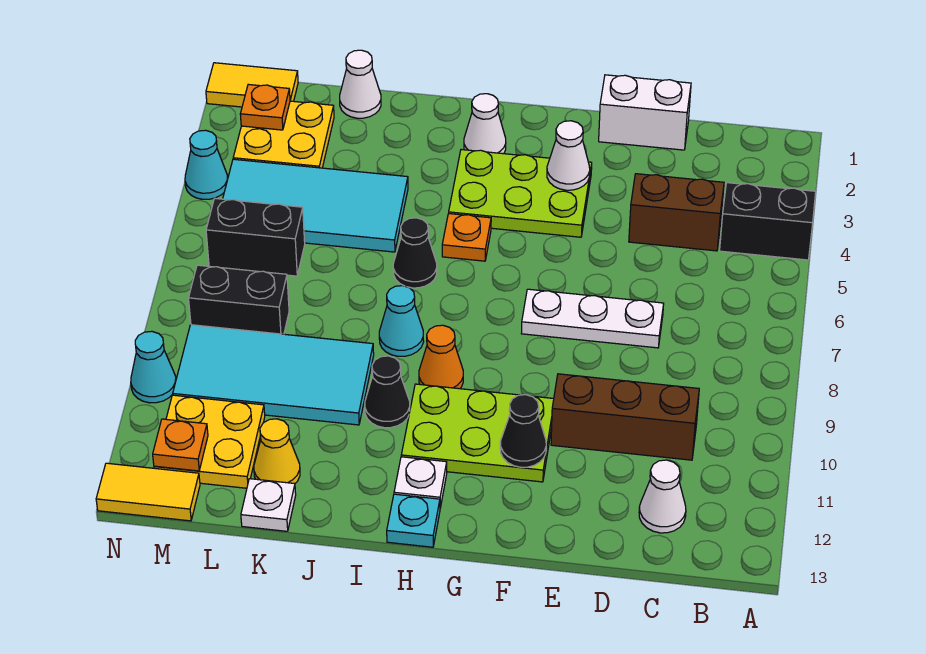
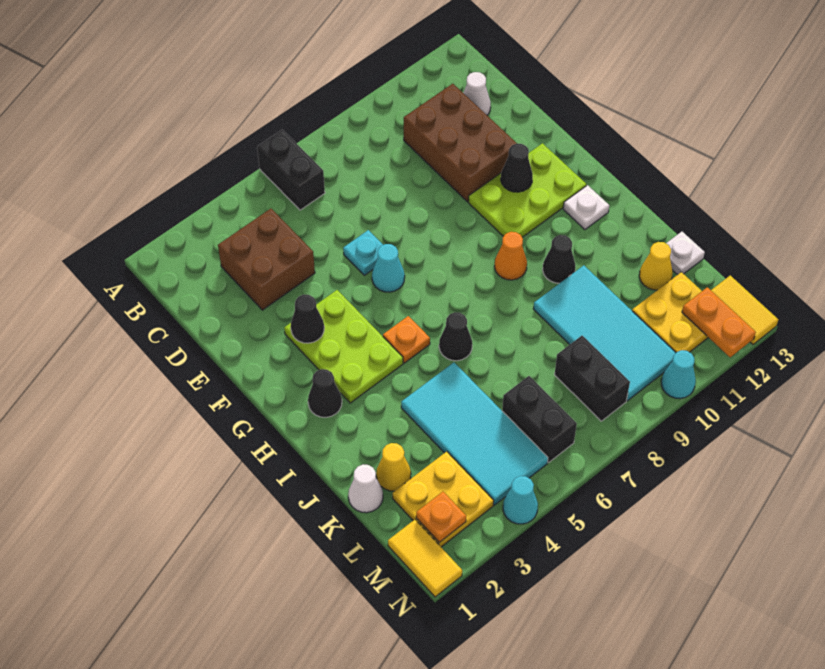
black brick A4:B4 level 1 -> black brick A6:B6 level 1
brown brick C4:D4 level 1 -> brown brick C3:D4 level 1
brown brick C10:E10 level 1 -> brown brick C10:E11 level 1
white brick D1:E1 level 1 -> none
white plate D7:F7 level 1 -> none
white cone F3 level 2 -> black cone F3 level 2
lime plate F10:H11 level 1 -> lime plate F10:G12 level 1
white cone H2 level 1 -> black cone H2 level 1
cyan plate H13 level 1 -> cyan plate E6 level 1
cyan cone I8 level 1 -> cyan cone F6 level 1
none -> yellow cone K2 level 1
orange plate M12 level 2 -> orange plate M12:N12 level 2

